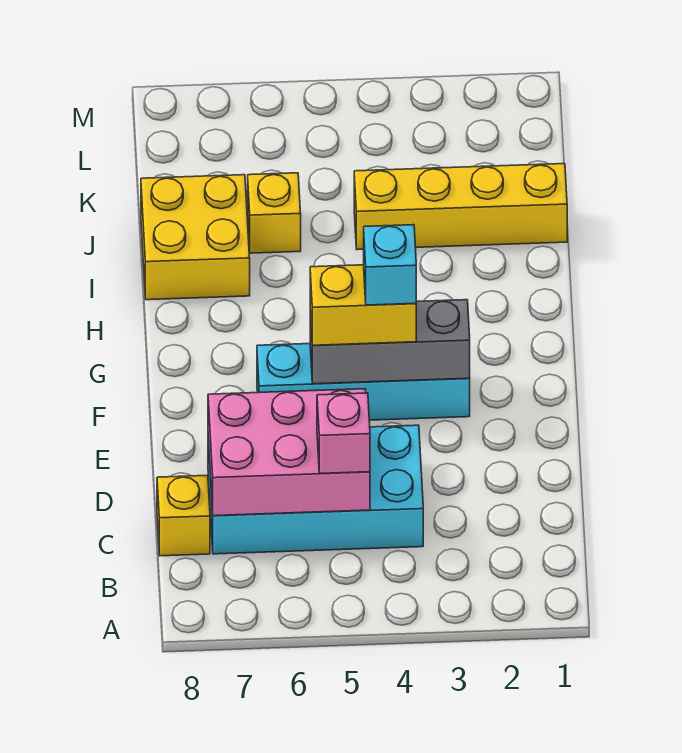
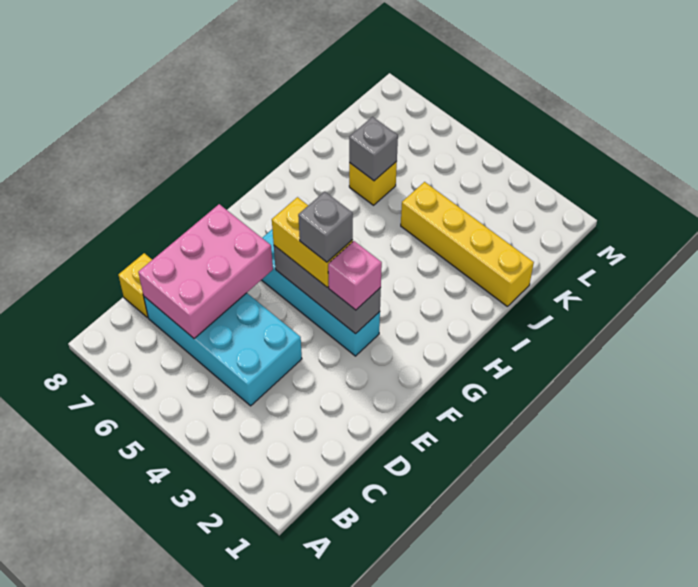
pink brick C5:D7 level 2 -> pink brick C6:E7 level 2
pink brick C5 level 3 -> pink brick F3 level 3
cyan brick F4 level 4 -> grey brick F4 level 4
yellow brick I7:J8 level 1 -> none
none -> grey brick J6 level 2

